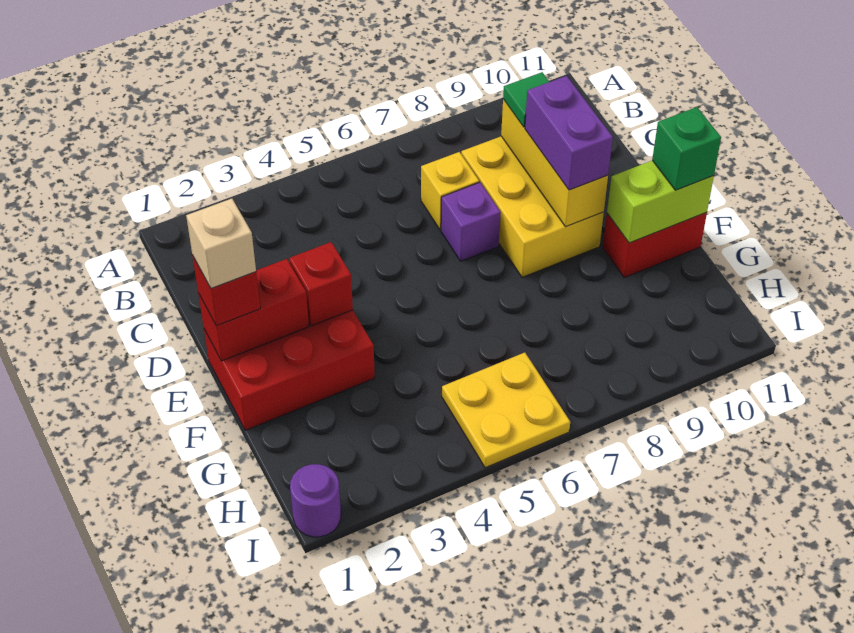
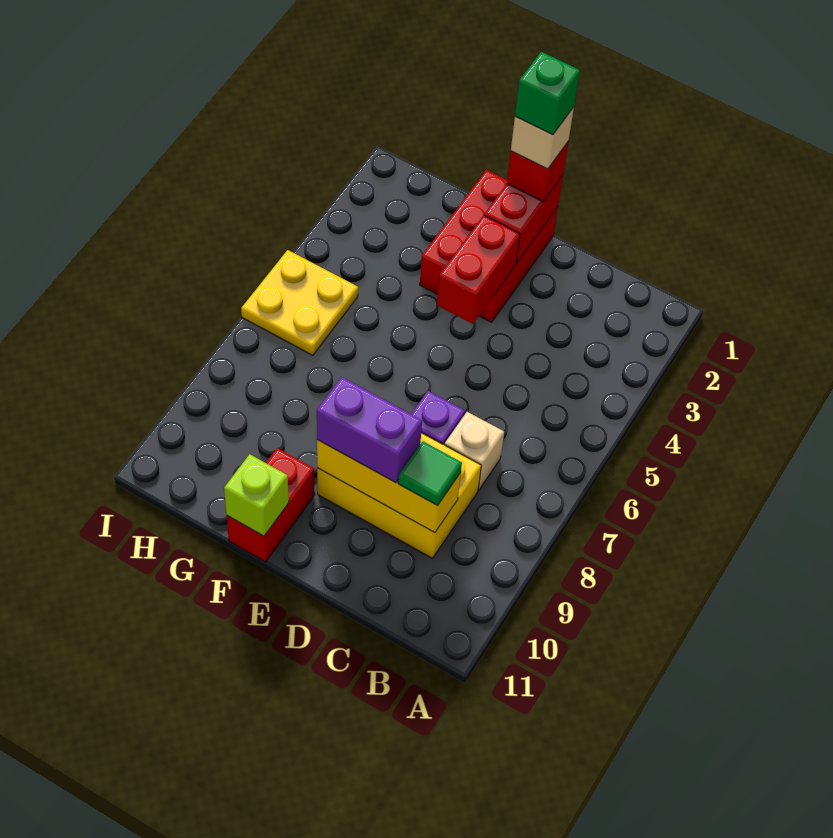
yellow brick C7 level 1 -> tan brick C7 level 1
red brick E3 level 2 -> red brick E3:E4 level 2
lime brick F10:F11 level 2 -> lime brick F11 level 2
green brick F11 level 3 -> green brick E1 level 5
purple round brick I1 level 1 -> none

